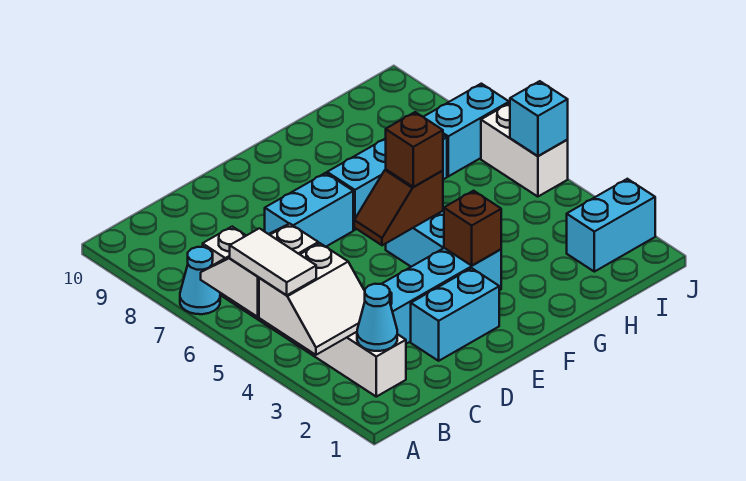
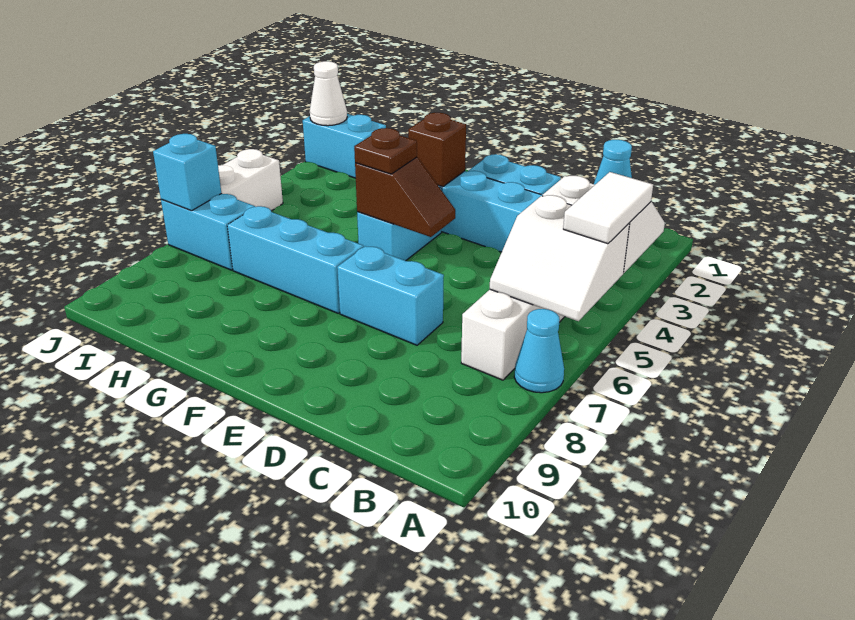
brown brick F5 level 3 -> brown plate F5 level 3
none -> white cone J2 level 2
cyan brick J5 level 2 -> cyan brick J7 level 2

